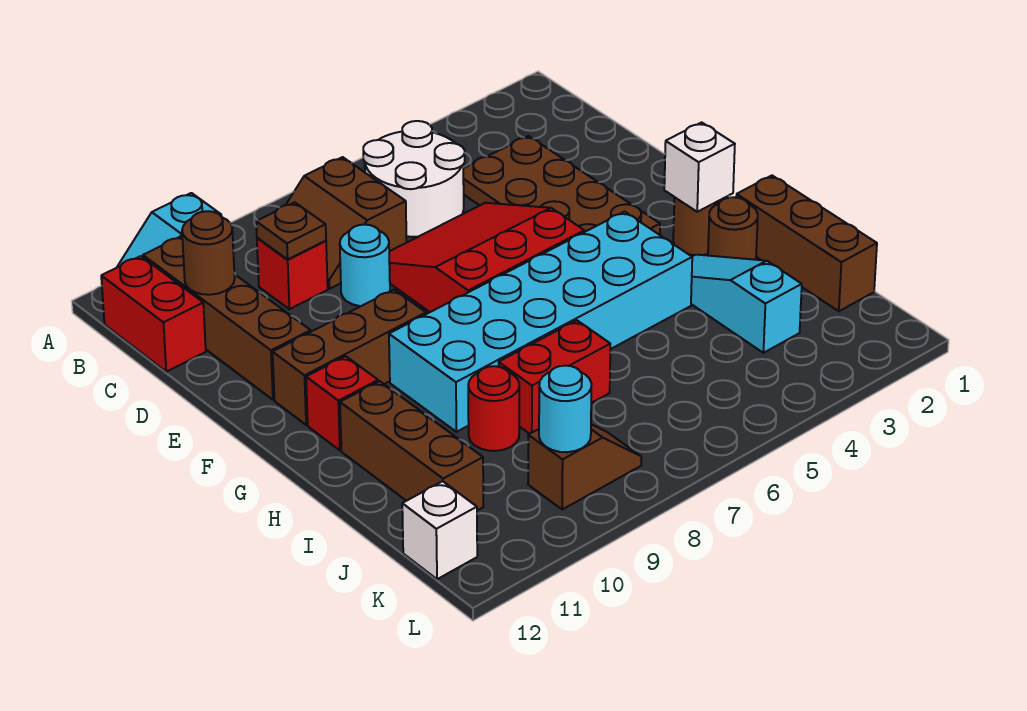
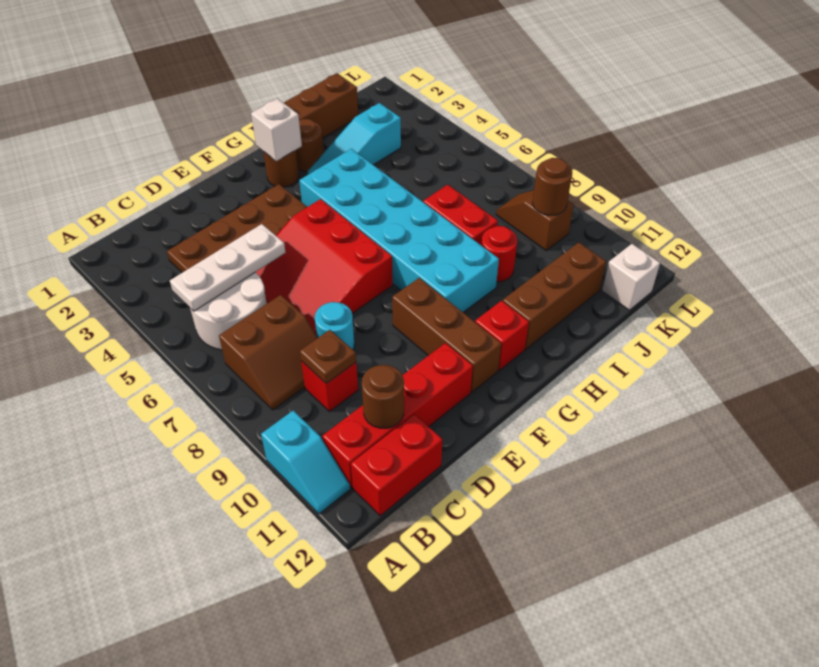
none -> white plate B5:D5 level 2
brown brick B11:E11 level 1 -> red brick B11:E11 level 1
cyan round brick K9 level 2 -> brown round brick K9 level 2

